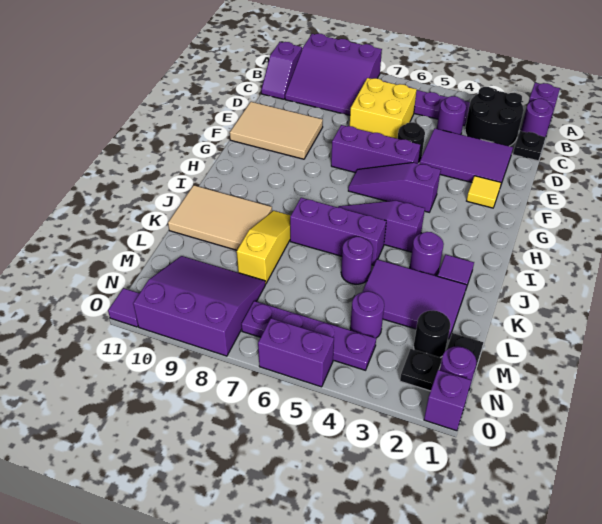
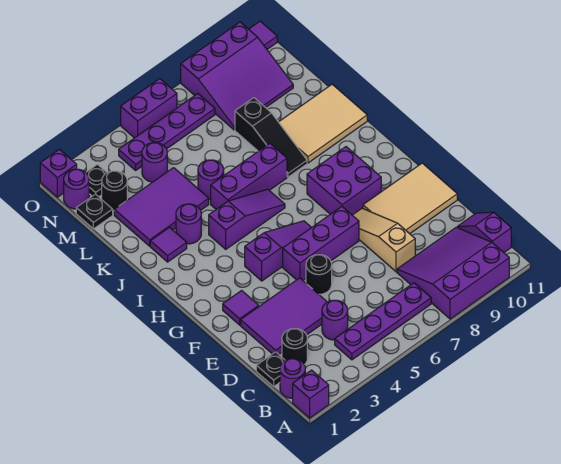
black round brick B2:C3 level 1 -> black round brick C2 level 1
yellow brick C6:D7 level 1 -> none
none -> tan slope D8:F8 level 1 top D
yellow tile F2 level 1 -> purple tile F2 level 1
none -> purple brick G8:H9 level 1
yellow slope J8:L8 level 1 top L -> black slope J8:L8 level 1 top L

